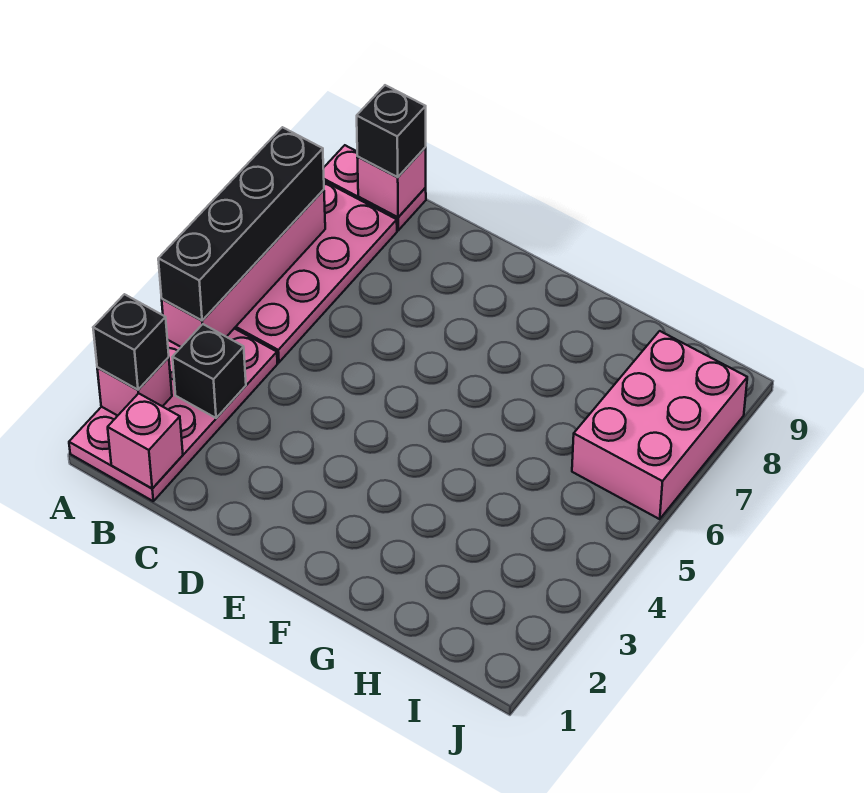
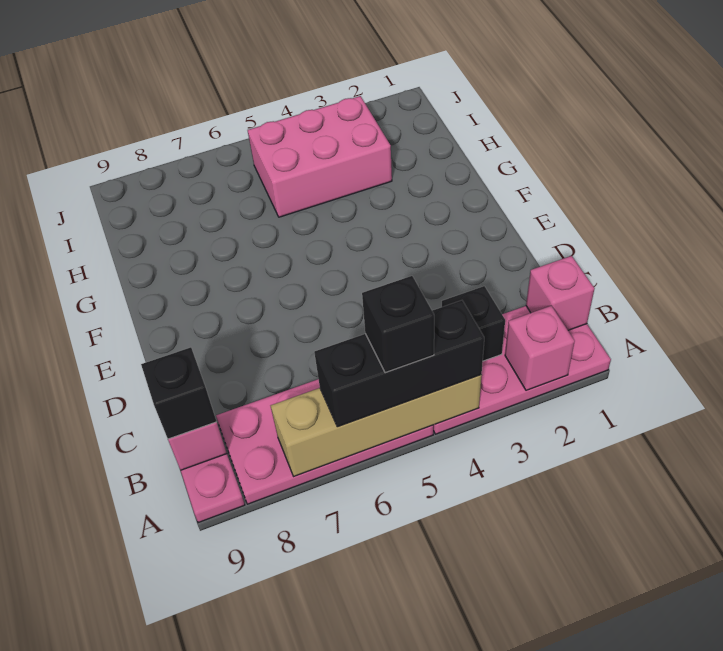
black brick A2 level 3 -> black brick A5 level 4
pink brick A4:A7 level 2 -> tan brick A4:A7 level 2
black brick A4:A7 level 3 -> black brick A4:A6 level 3
pink brick I6:J8 level 1 -> pink brick H3:I5 level 1

